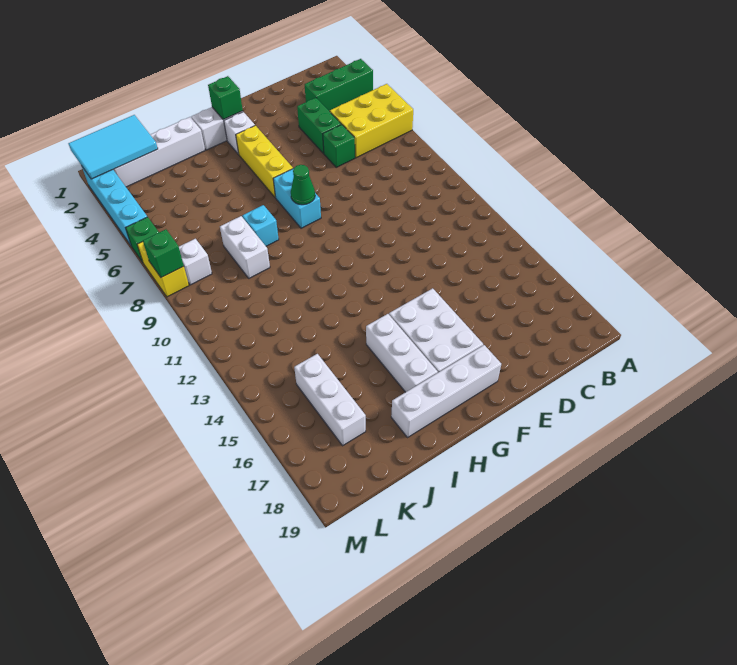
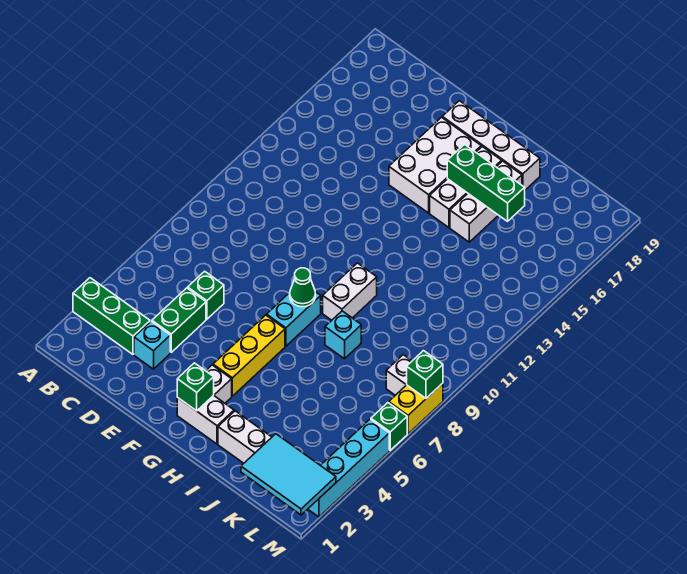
yellow brick A5:C6 level 1 -> none
none -> cyan brick D3 level 1
none -> green brick H16:J16 level 2
white brick J8:J9 level 1 -> white brick H9:H10 level 1
white brick K15:K17 level 1 -> white brick I15:I17 level 1

